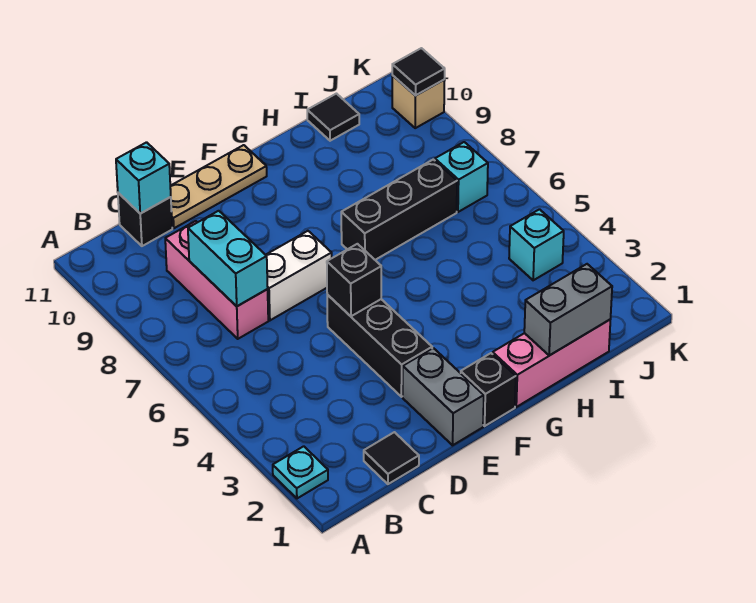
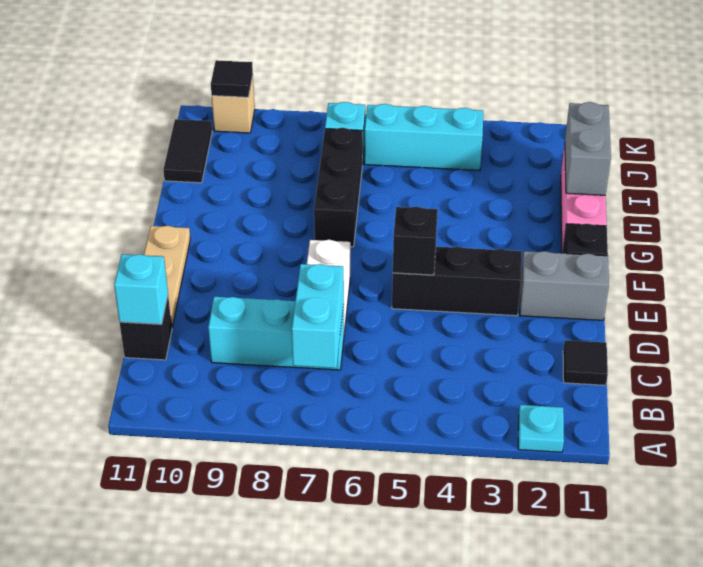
pink brick C7:C9 level 1 -> cyan brick C7:C9 level 1
cyan brick C7:C8 level 2 -> cyan brick B7:C7 level 2
black tile I11 level 1 -> black tile I11:J11 level 1
cyan brick J4 level 1 -> cyan brick J4:J6 level 1

